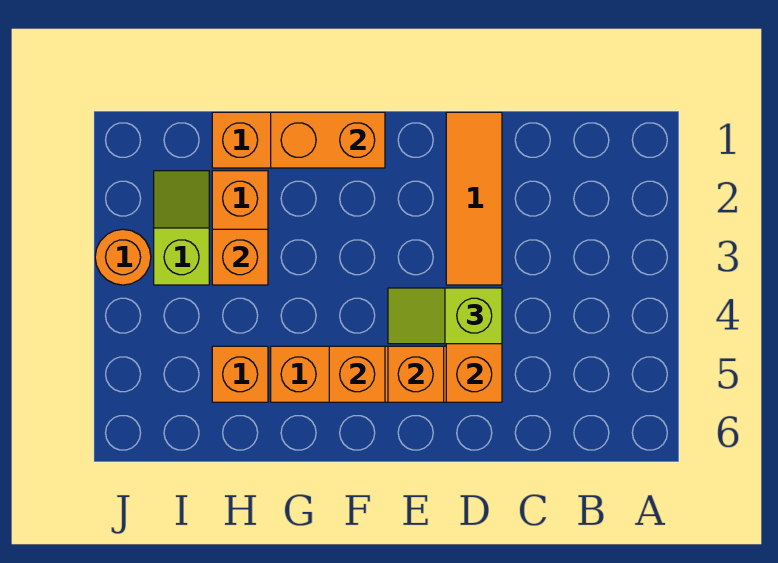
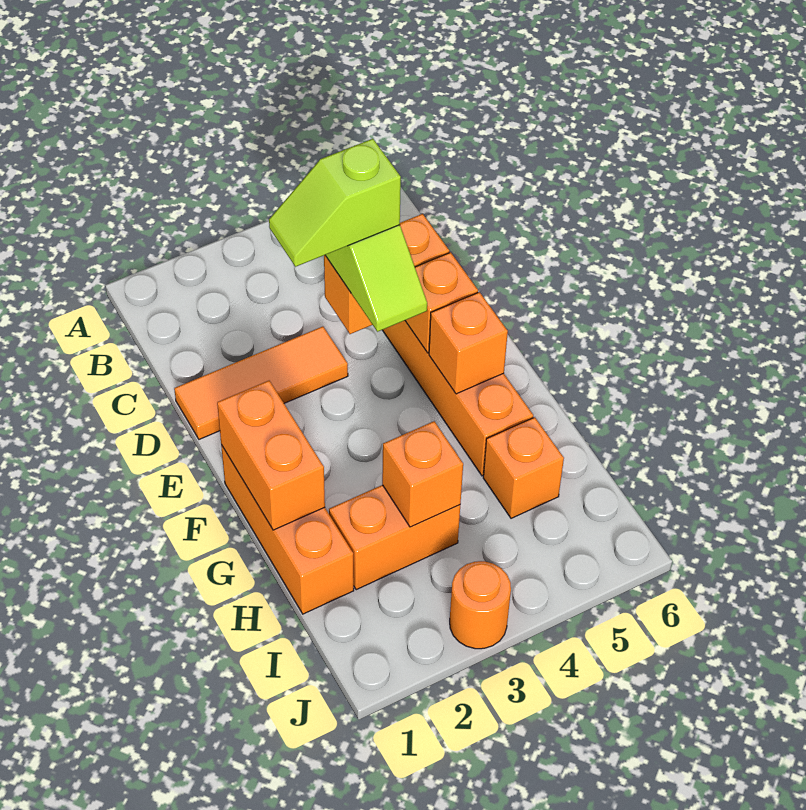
lime slope I2:I3 level 1 top 3 -> lime slope D3:D4 level 4 top 4

